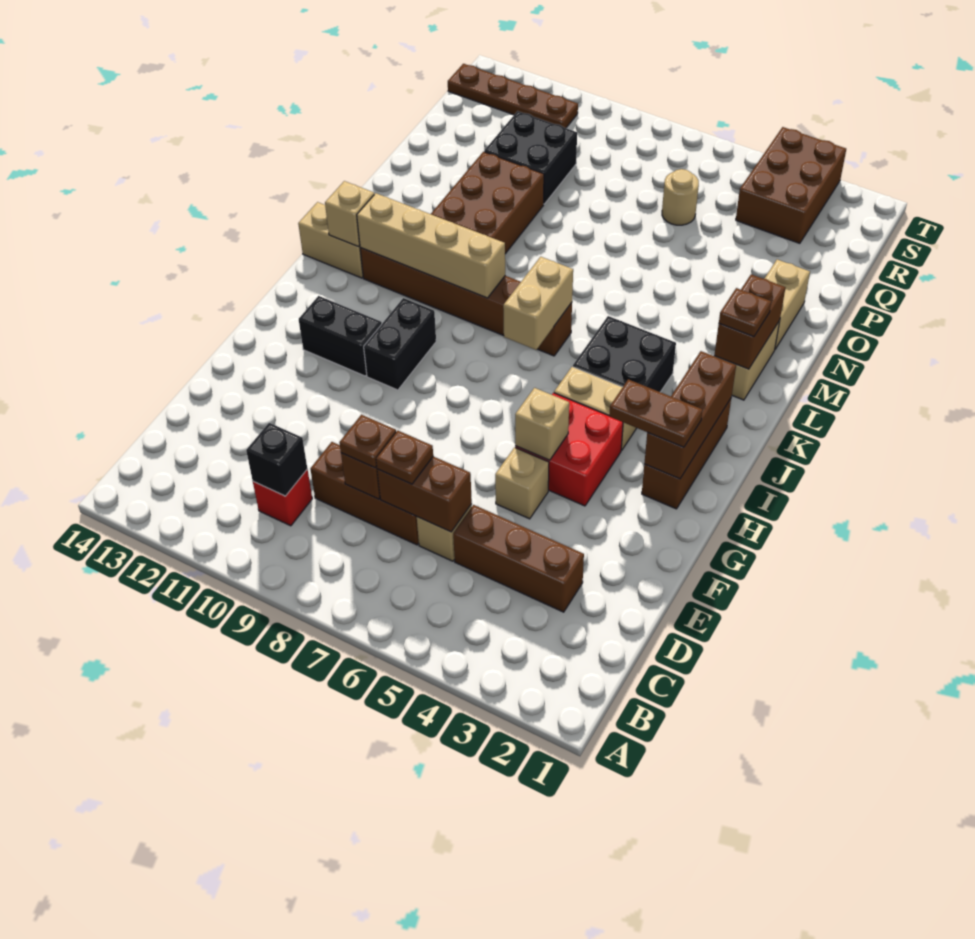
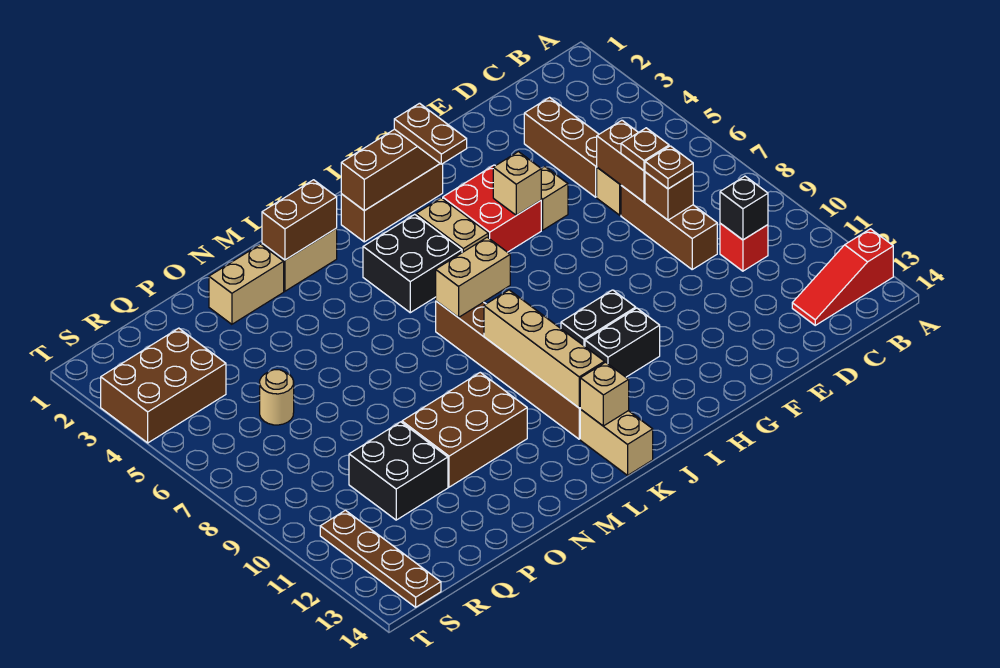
none -> red slope A13:C13 level 1 top A
black brick H11:H12 level 1 -> black brick H11:I11 level 1
brown plate L2 level 3 -> none

